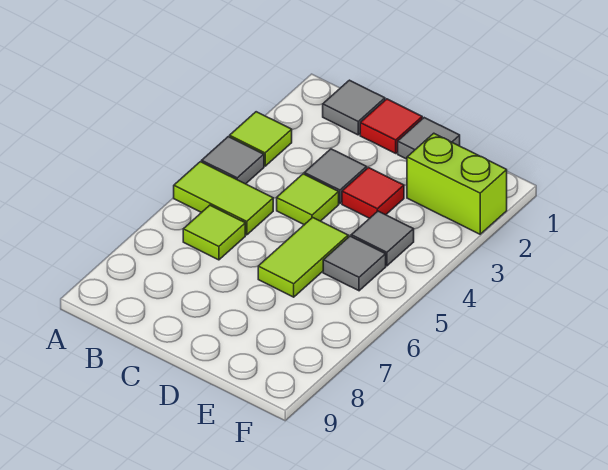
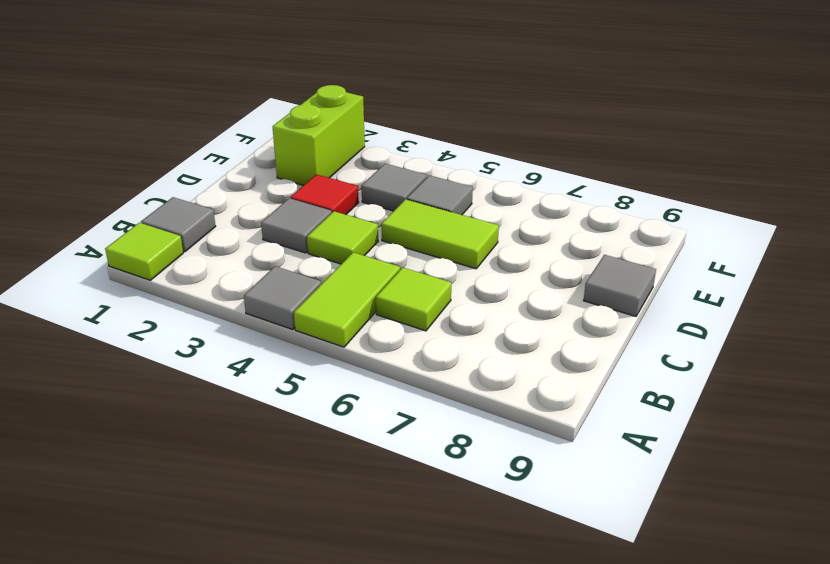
lime tile A3 level 1 -> lime tile A1 level 1
red tile C1 level 1 -> none
grey tile D1 level 1 -> grey tile D9 level 1

